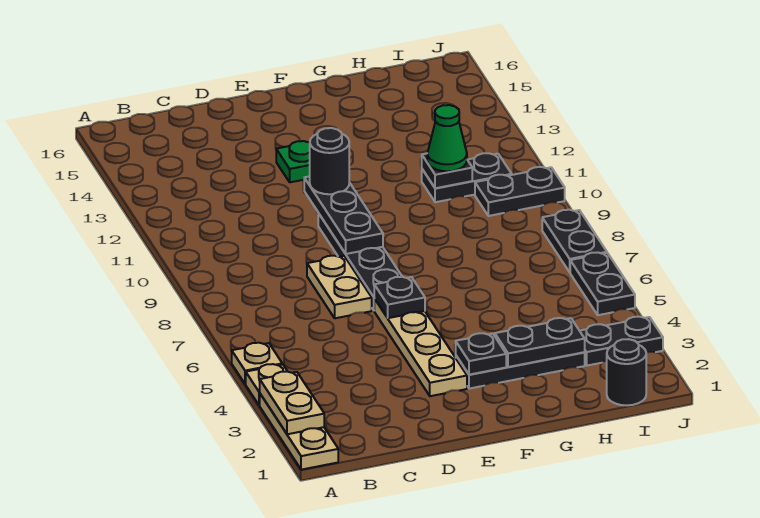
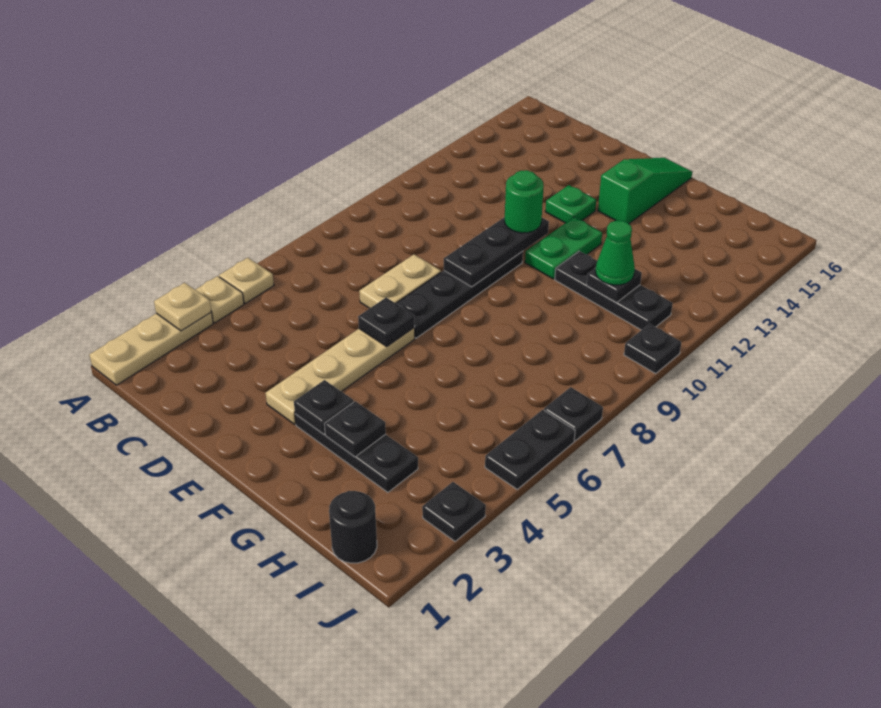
tan plate A2:A3 level 2 -> tan plate A3 level 2
black round brick E11 level 3 -> green round brick E11 level 3
none -> green plate F11:F12 level 1
none -> green slope F14:F16 level 1 top 14
black plate G3:H3 level 2 -> black plate G3 level 2
black plate H11:I11 level 1 -> black plate G11:I11 level 1
black plate I3:J3 level 1 -> black plate J3 level 1
black plate I10:J10 level 1 -> black plate J10 level 1
black plate J7:J8 level 1 -> black plate J7 level 1

